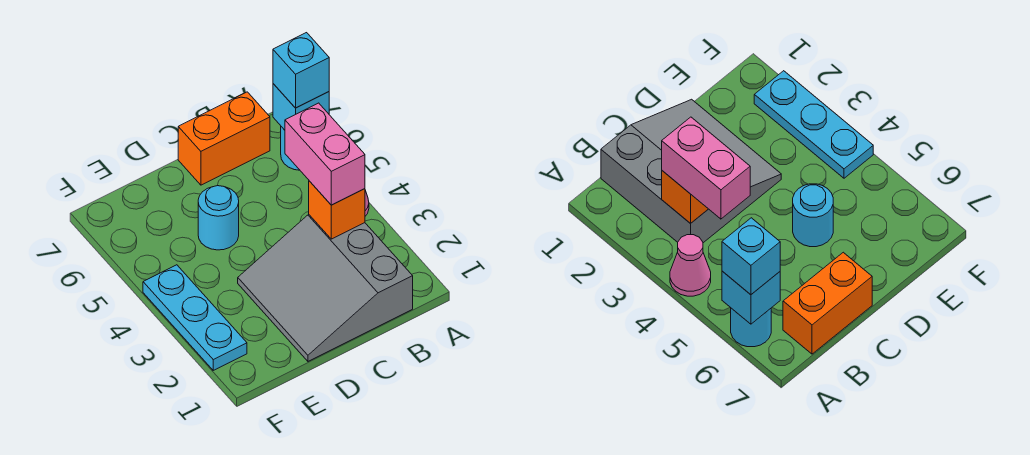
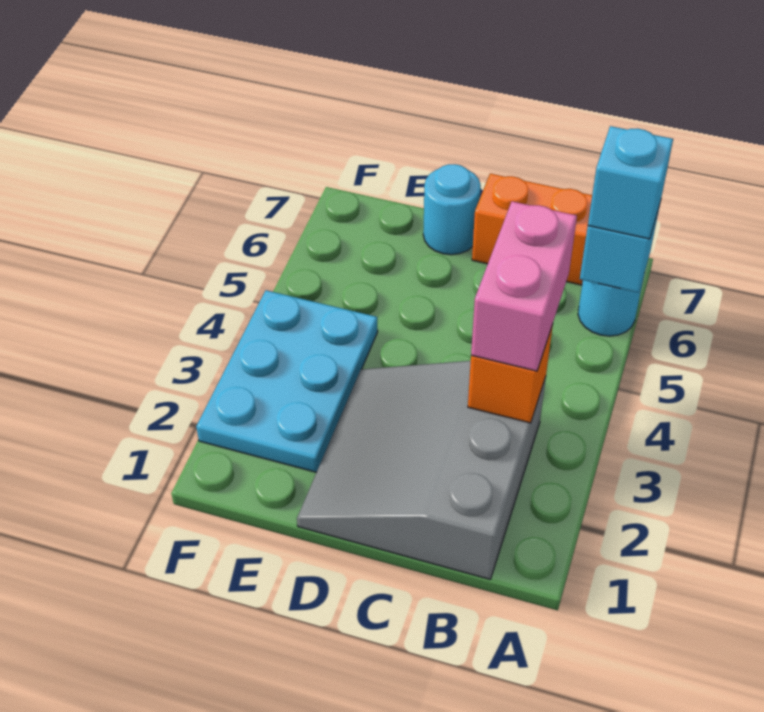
pink cone A4 level 1 -> none
cyan round brick D5 level 1 -> cyan round brick D7 level 1
cyan plate F2:F4 level 1 -> cyan plate E2:F4 level 1

